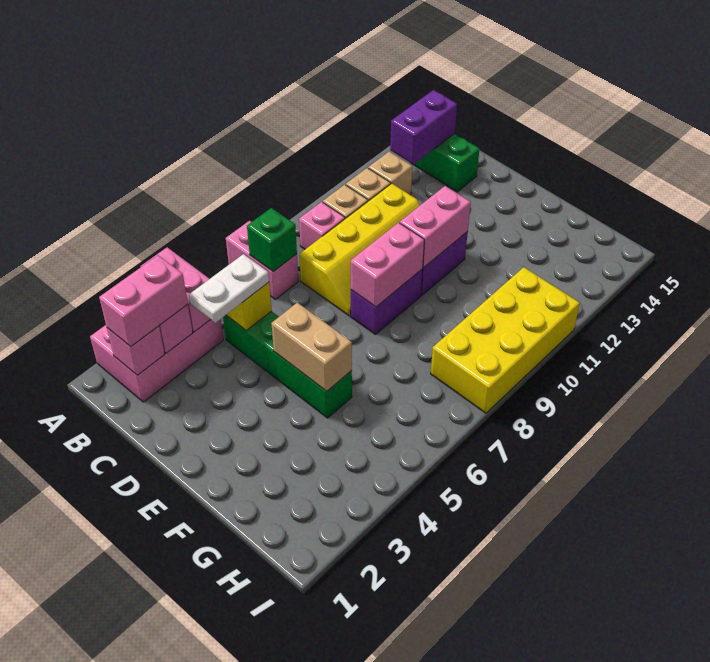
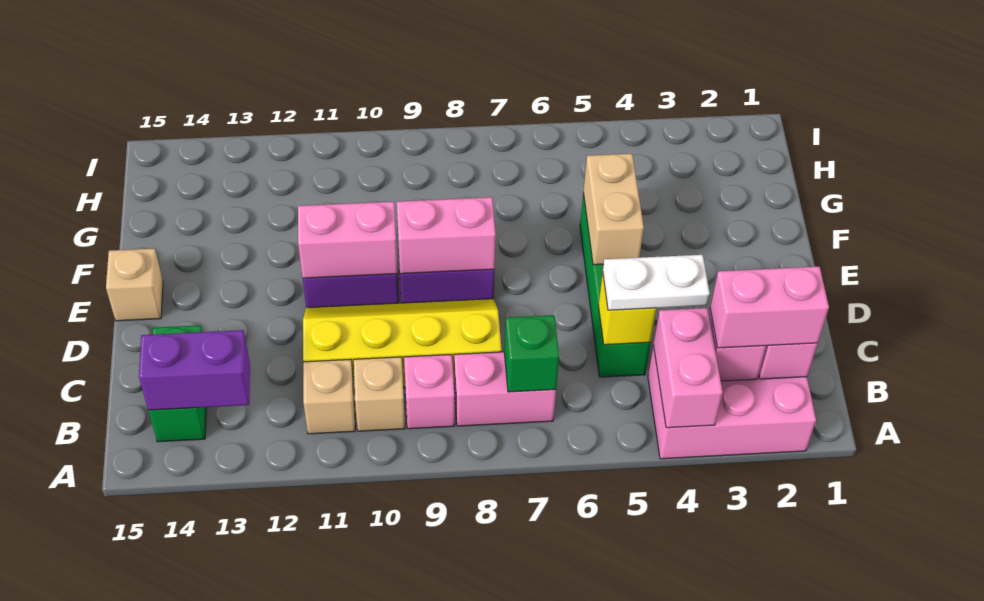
pink brick A7:B7 level 1 -> pink brick B7:B8 level 1
tan brick B12 level 1 -> tan brick E15 level 1
yellow brick H8:I11 level 1 -> none

